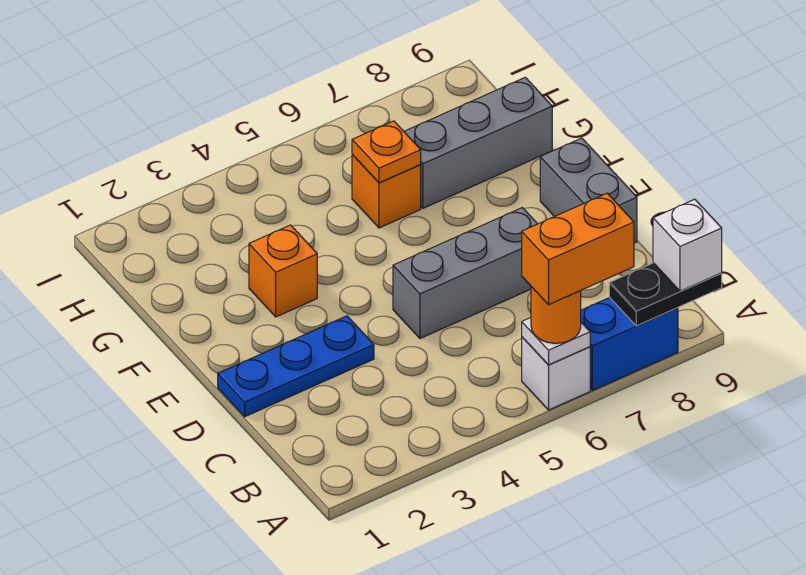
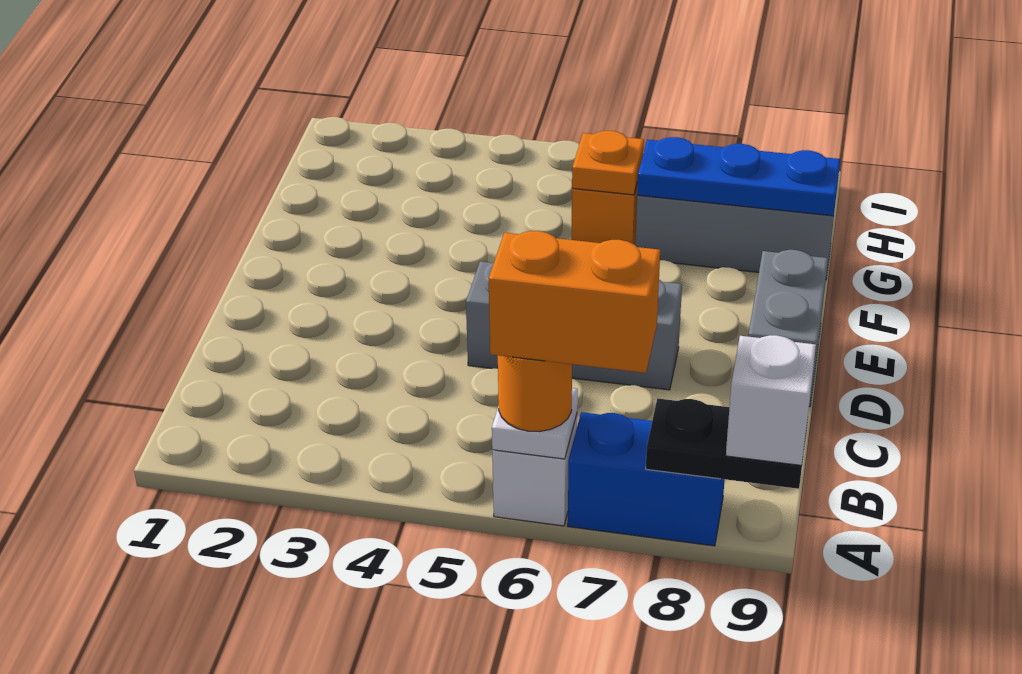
blue plate D1:D3 level 1 -> blue plate G7:G9 level 2
orange brick F3 level 1 -> none

